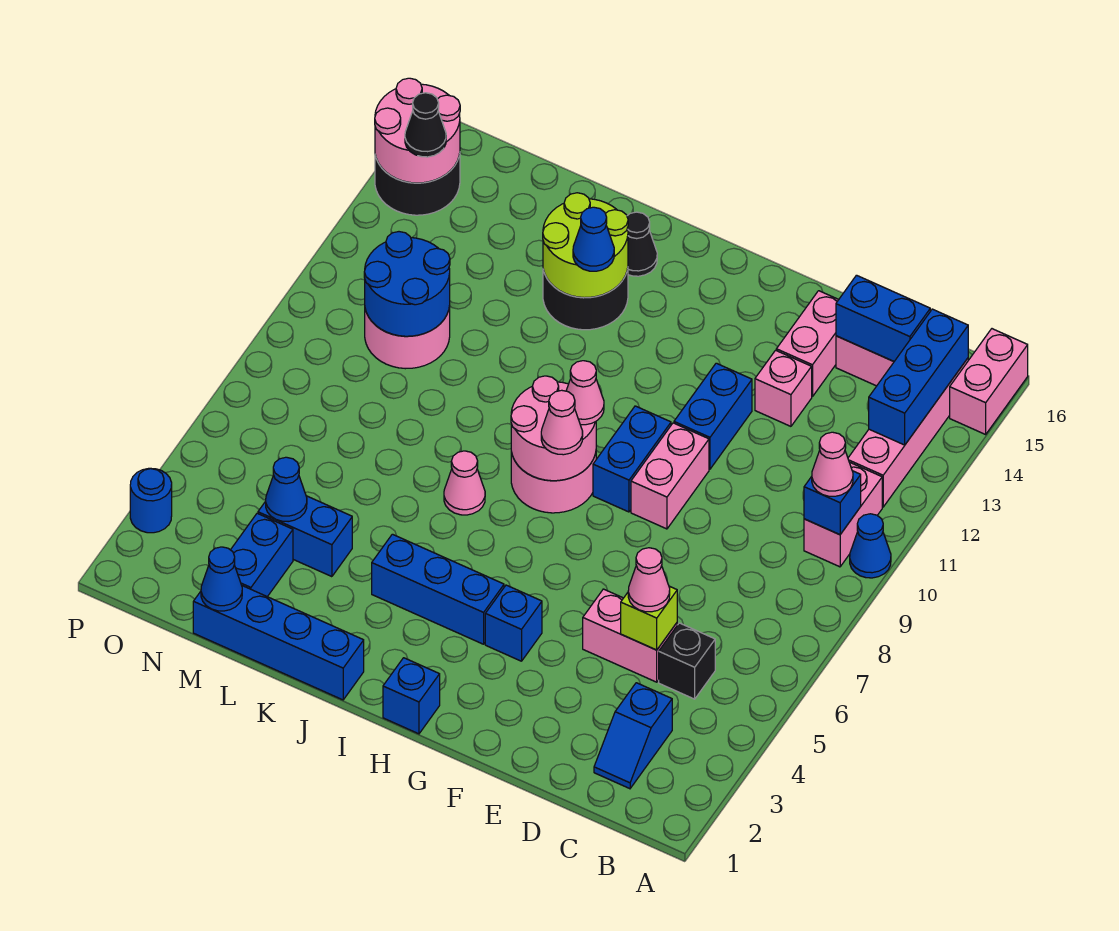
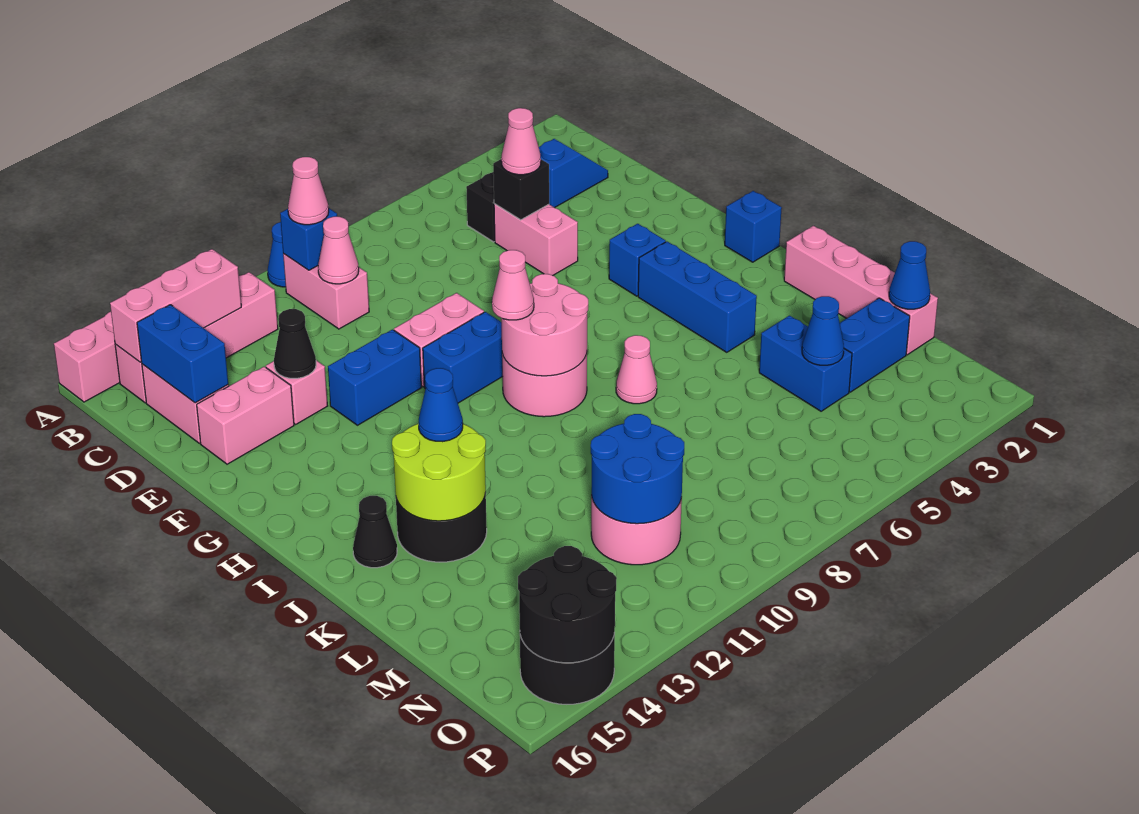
pink brick B10:B11 level 1 -> pink brick B10:C10 level 1
blue brick B13:B15 level 2 -> pink brick B13:B15 level 2
lime brick D5 level 2 -> black brick D5 level 2
pink cone H8 level 3 -> pink cone C10 level 2
blue brick J1:M1 level 1 -> pink brick J1:M1 level 1
pink round brick O14:P15 level 2 -> black round brick O14:P15 level 2
black cone O14 level 3 -> black cone E13 level 2
blue round brick P3 level 1 -> none

